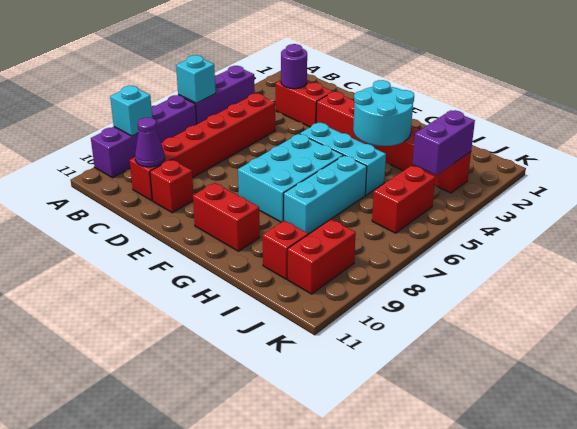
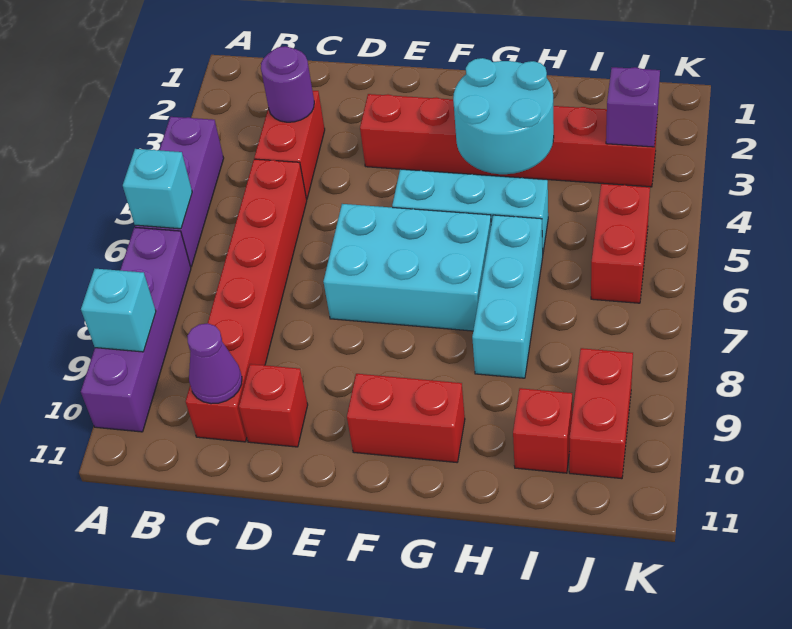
red brick C3:D3 level 1 -> red brick C3:C4 level 1
cyan brick F6:G8 level 1 -> cyan brick E6:G7 level 1
purple brick J3:J4 level 2 -> purple brick J3 level 2

